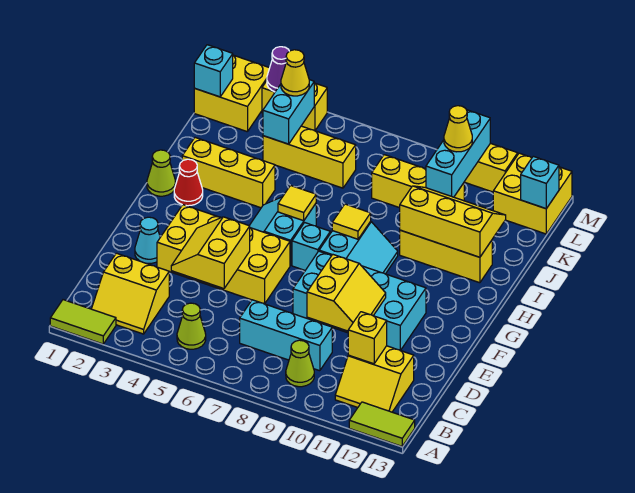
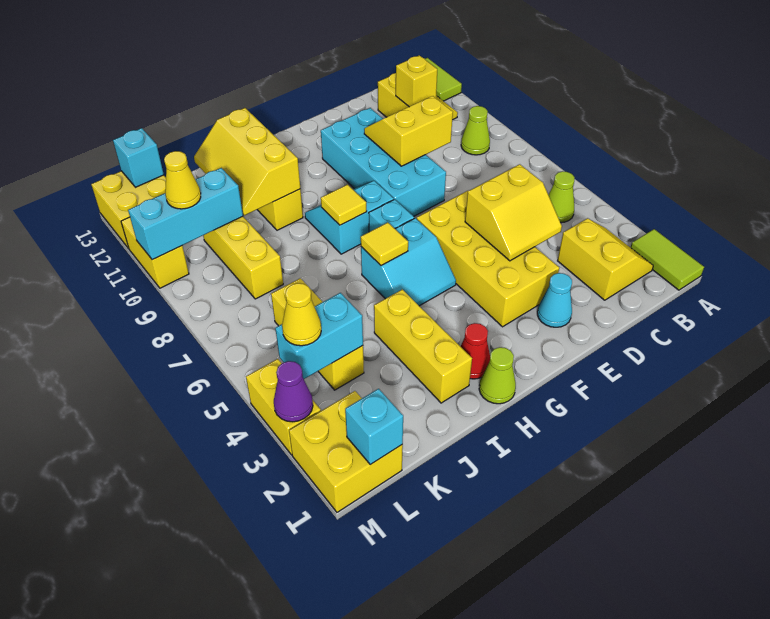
cyan brick C7:C9 level 1 -> none

